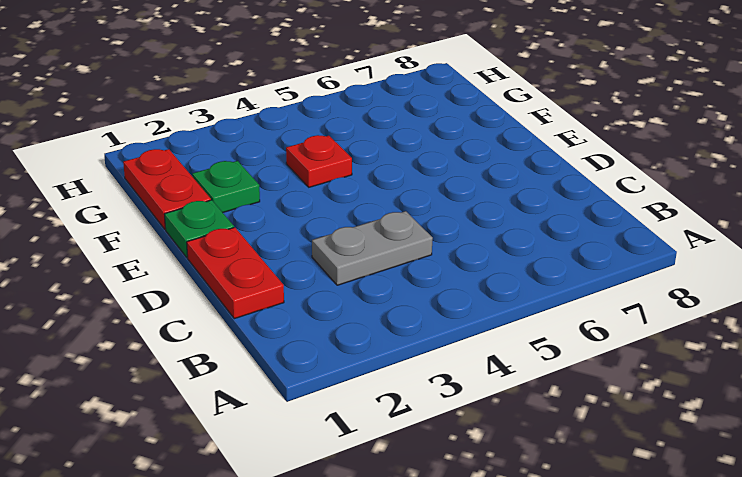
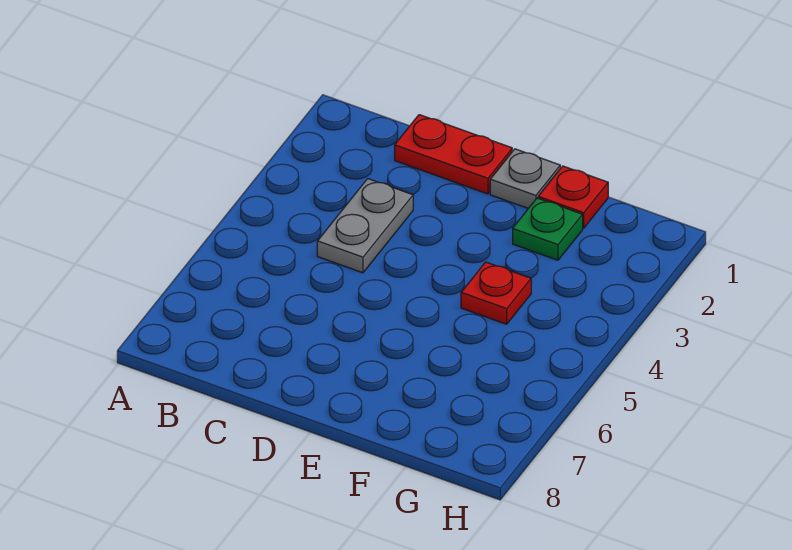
green plate E1 level 1 -> grey plate E1 level 1
red plate F1:G1 level 1 -> red plate F1 level 1

